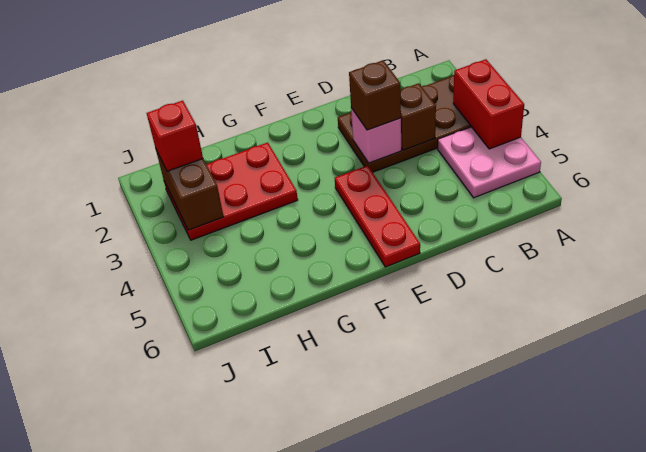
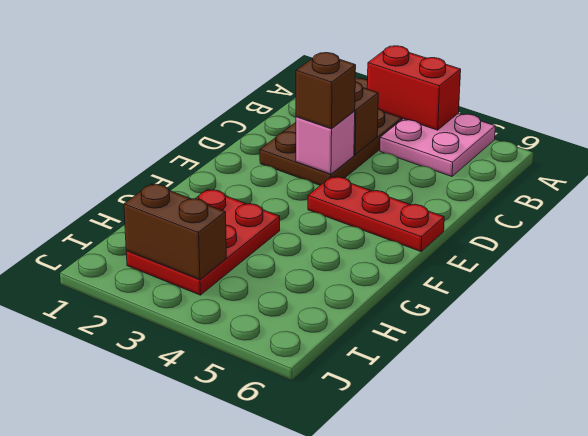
red brick I2 level 3 -> none

